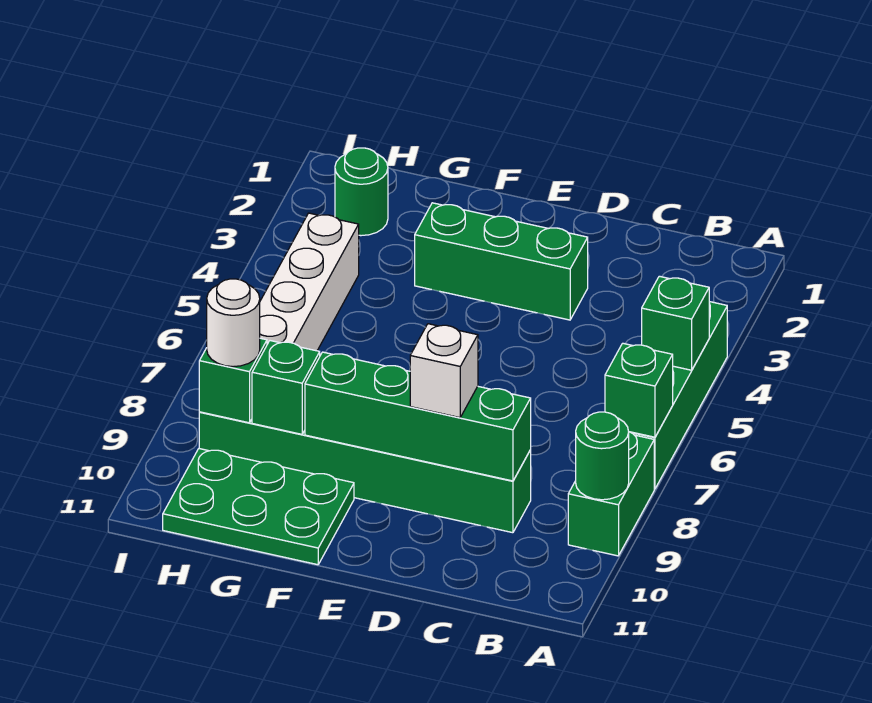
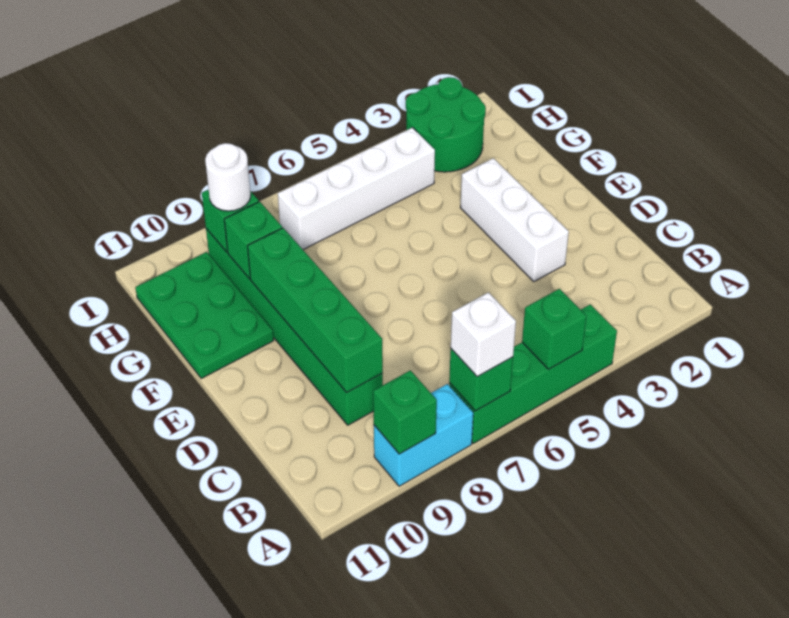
green brick A8:A9 level 1 -> cyan brick A8:A9 level 1
green round brick A9 level 2 -> green brick A9 level 2
green brick D3:F3 level 1 -> white brick D3:F3 level 1
white brick D9 level 3 -> white brick A7 level 3
green round brick H2 level 1 -> green round brick H2:I3 level 1

